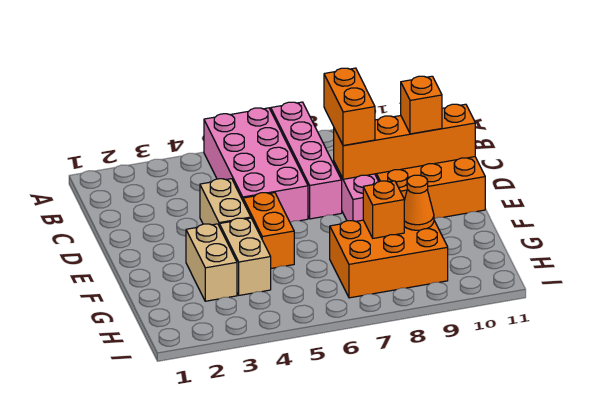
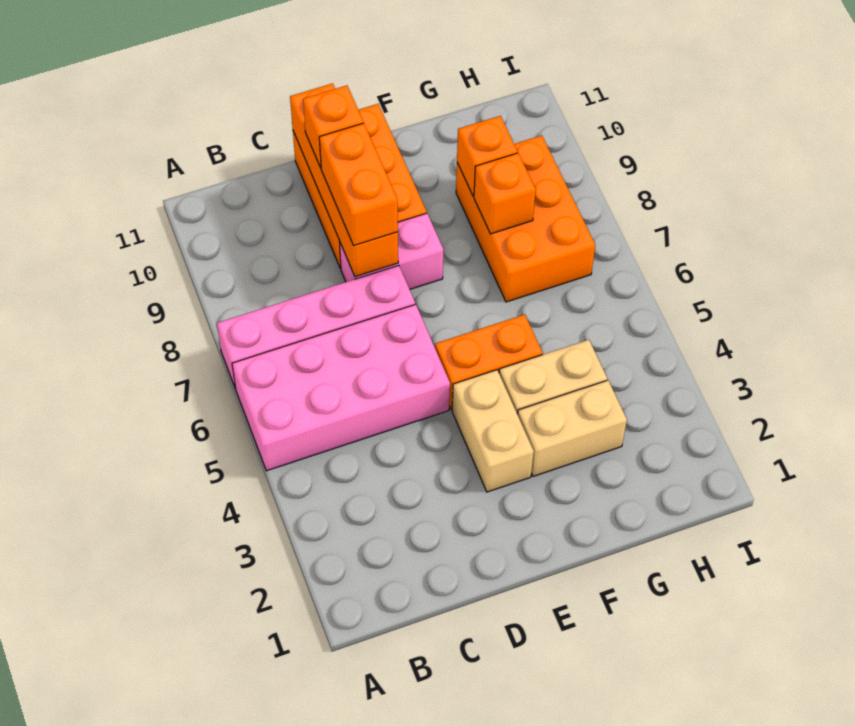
orange brick C8:D8 level 3 -> orange brick D8:D9 level 3
tan brick D4:E4 level 1 -> tan brick E3:E4 level 1
orange cone G9 level 2 -> orange brick G9 level 2

